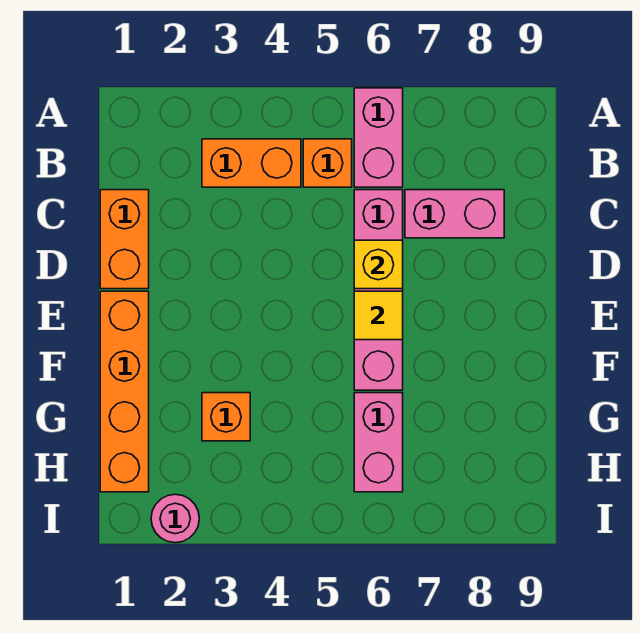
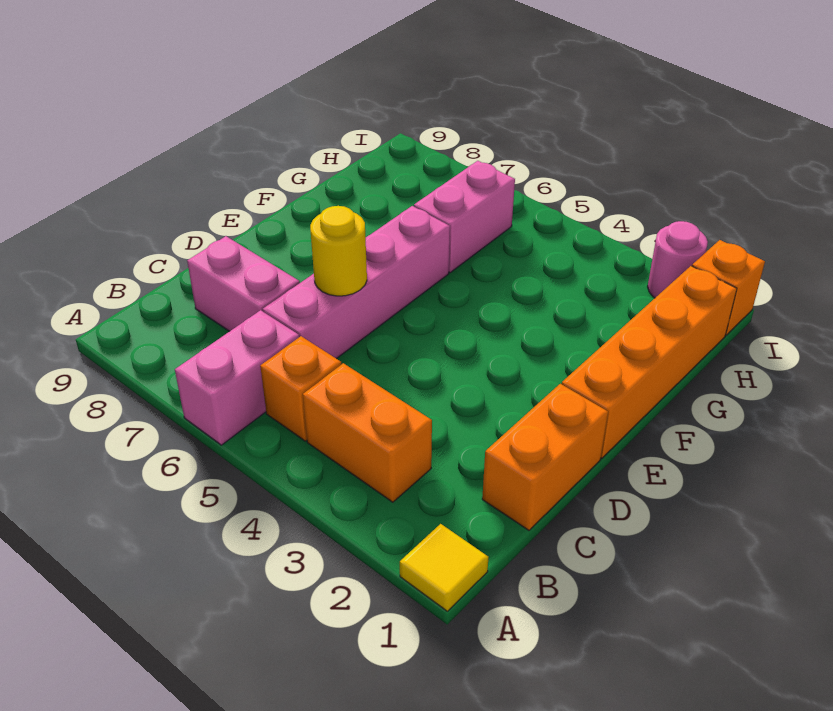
yellow brick D6 level 2 -> yellow round brick D6 level 2
yellow tile E6 level 2 -> yellow tile A1 level 1
orange brick G3 level 1 -> orange brick I1 level 1

